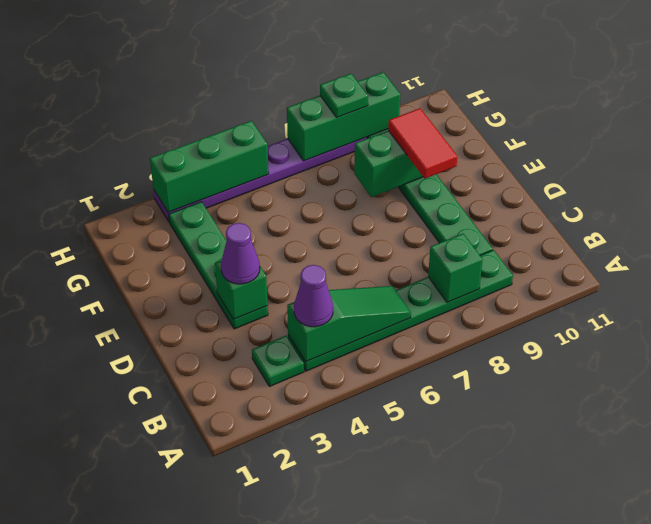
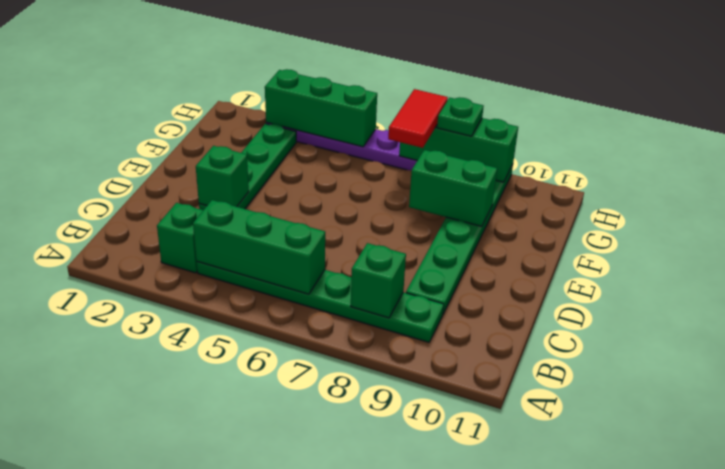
green plate B3 level 1 -> green brick B3 level 1
green slope B4:B6 level 2 top 4 -> green brick B4:B6 level 2
purple cone B4 level 3 -> none
purple cone D3 level 3 -> none
red tile E9:F9 level 3 -> red tile G7:H7 level 3

